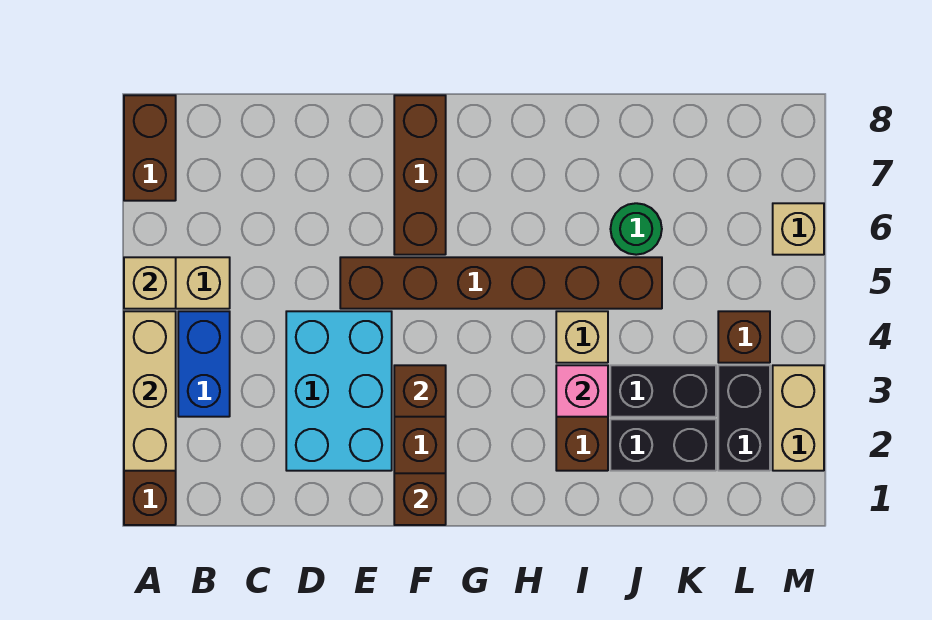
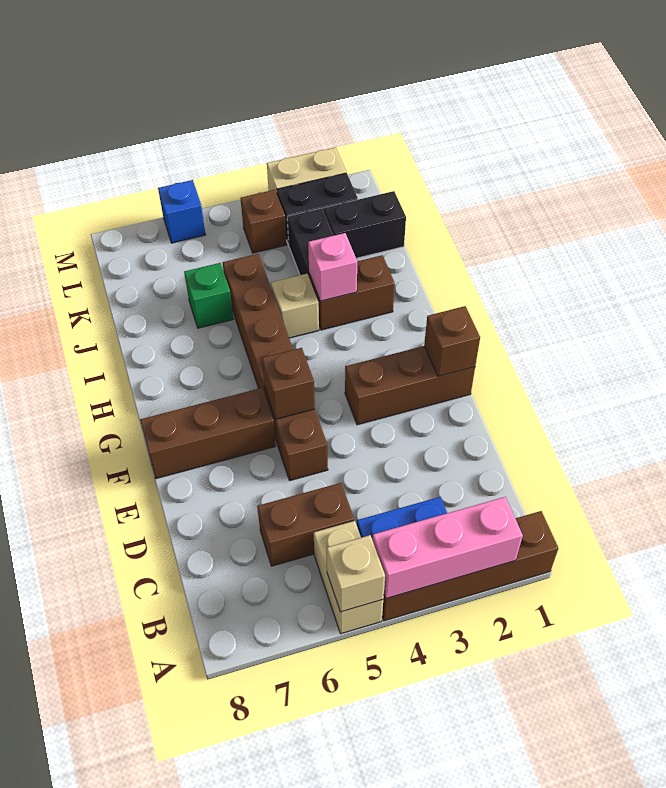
tan brick A2:A4 level 2 -> pink brick A2:A4 level 2
brown brick A7:A8 level 1 -> brown brick C5:C6 level 1
cyan brick D2:E4 level 1 -> none
brown brick F3 level 2 -> brown brick F5 level 2
black brick J2:K2 level 1 -> black brick K1:K2 level 1
green round brick J6 level 1 -> green brick J6 level 1
tan brick M6 level 1 -> blue brick M6 level 1

